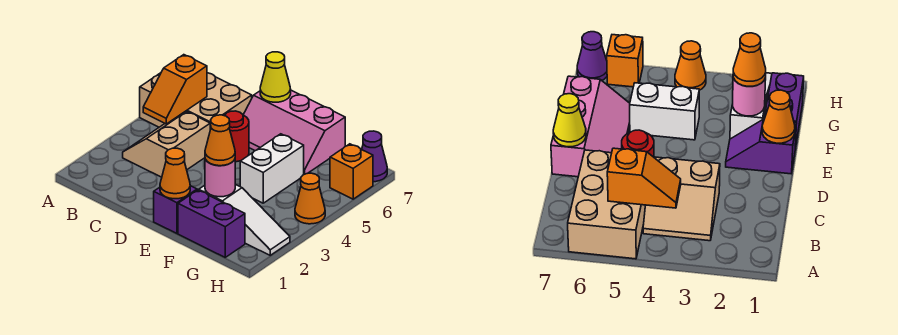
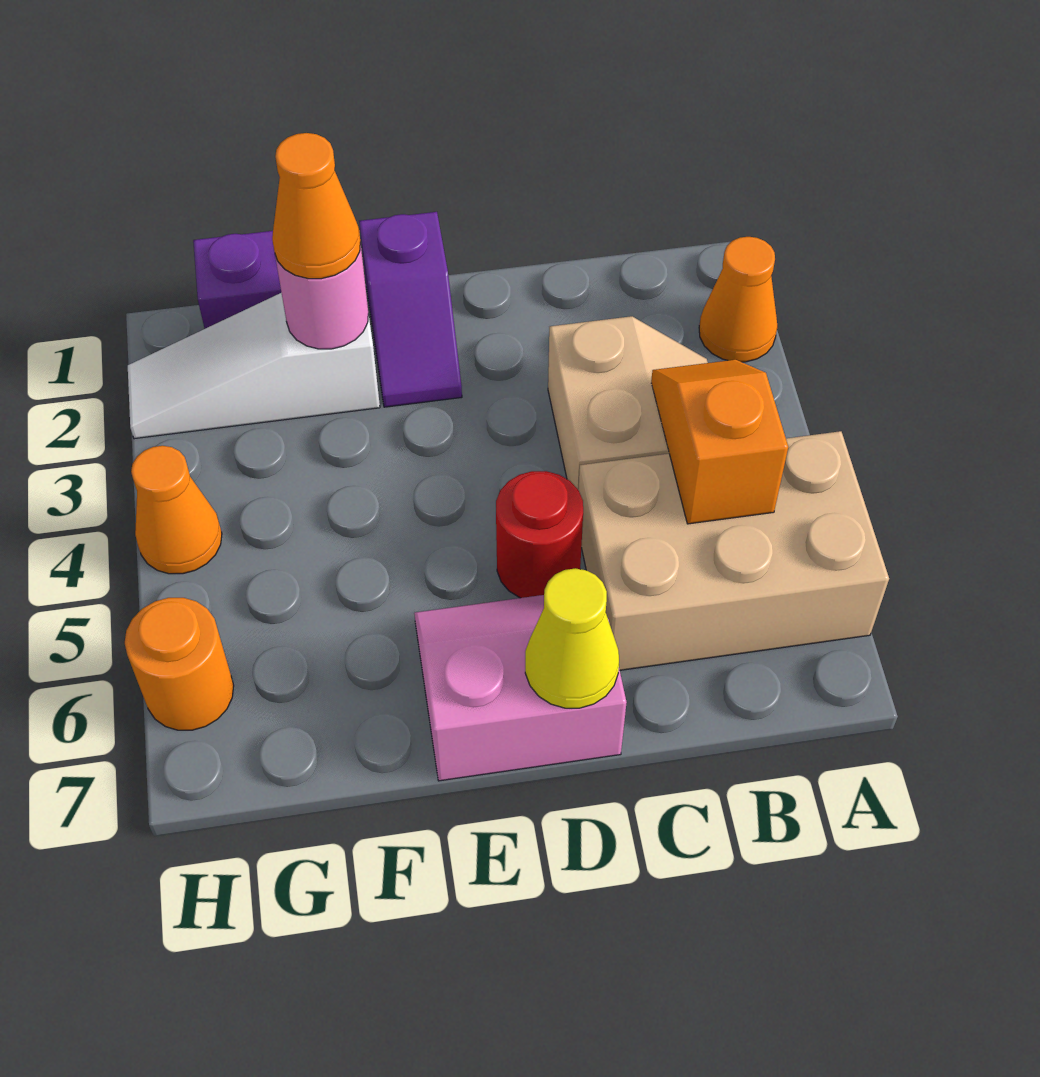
pink slope D6:F7 level 1 top 7 -> pink slope D6:E7 level 1 top 7
orange cone E1 level 2 -> orange cone A2 level 1
white brick F4:F5 level 1 -> none
orange brick H6 level 1 -> orange round brick H6 level 1
purple cone H7 level 1 -> none

